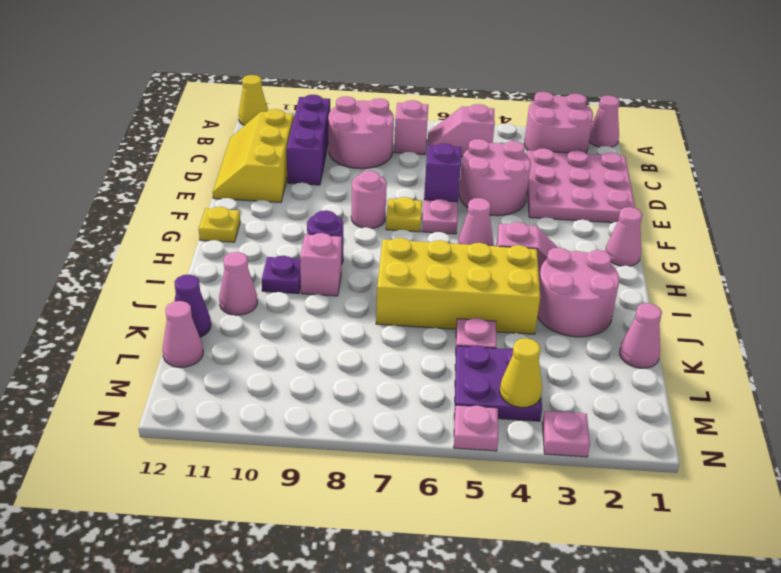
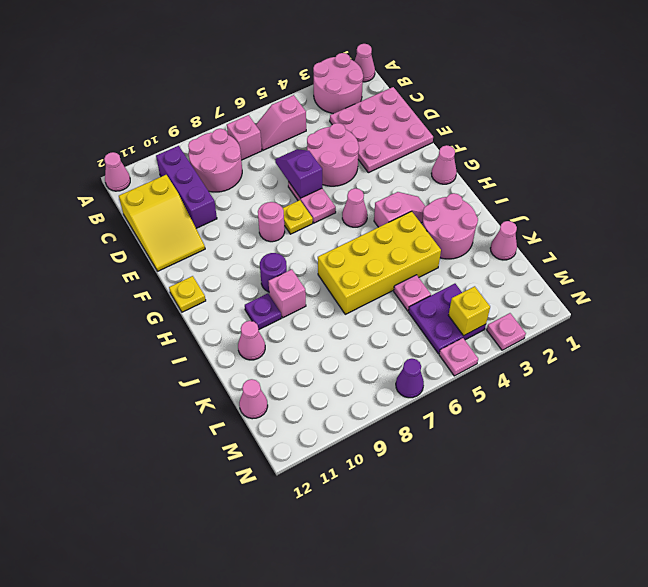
yellow cone A12 level 1 -> pink cone A12 level 1
yellow slope C11:E12 level 1 top 11 -> yellow slope C11:E12 level 1 top C
purple cone K12 level 1 -> purple cone N7 level 1
yellow cone M4 level 2 -> yellow brick M4 level 2

